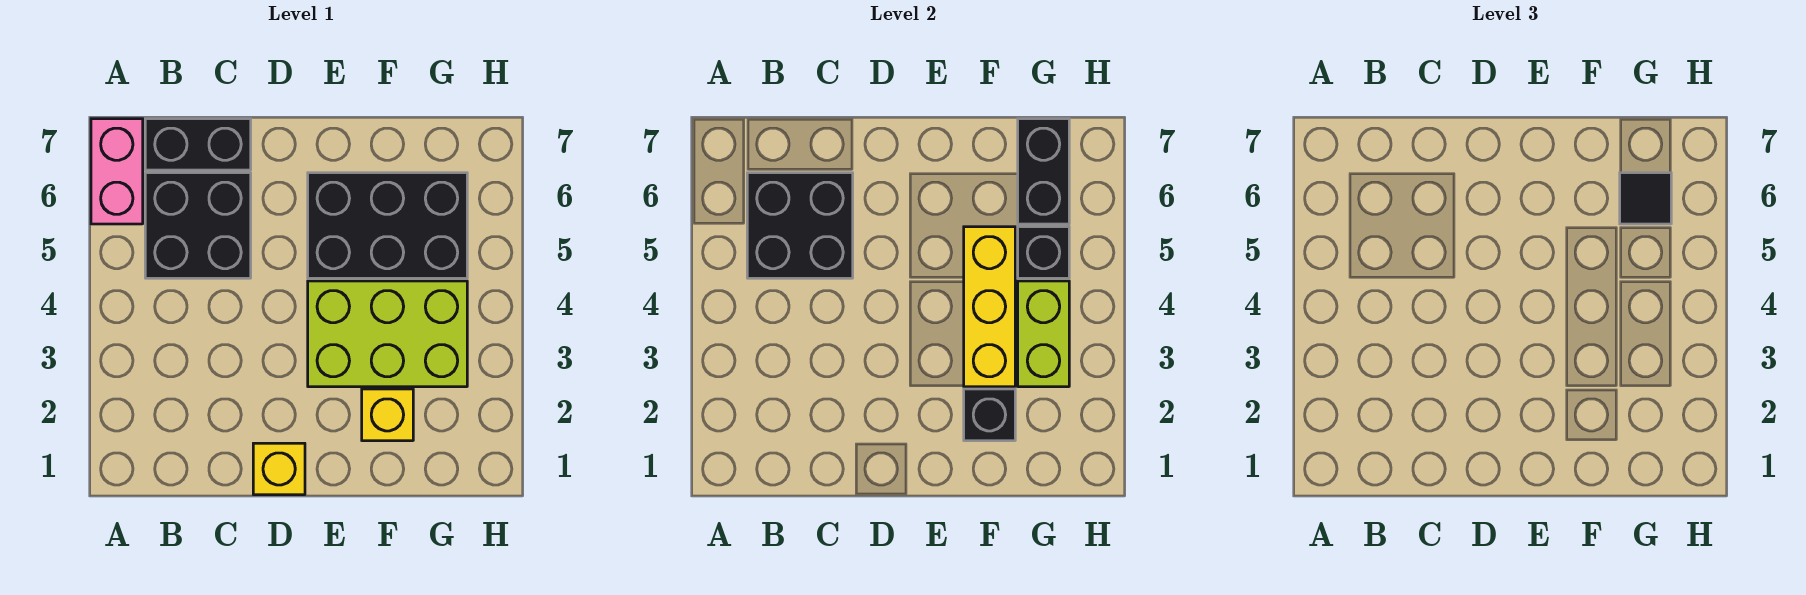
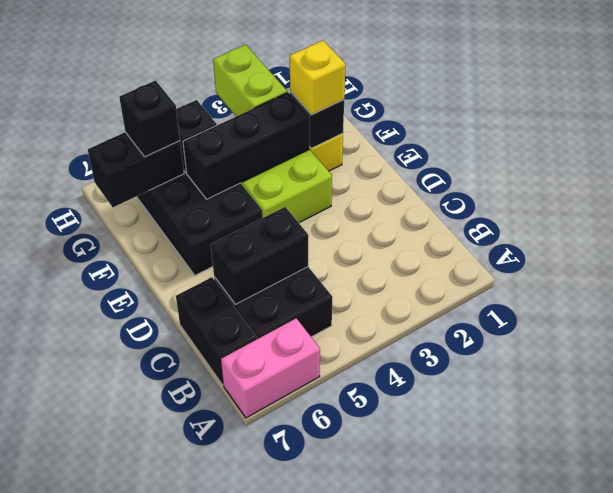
black brick B5:C6 level 2 -> black brick C5:C6 level 2
yellow brick D1 level 1 -> yellow brick F2 level 3
yellow brick F3:F5 level 2 -> black brick F3:F5 level 2
lime brick G3:G4 level 2 -> lime brick G3:H3 level 2
black tile G6 level 3 -> black brick G6 level 3

